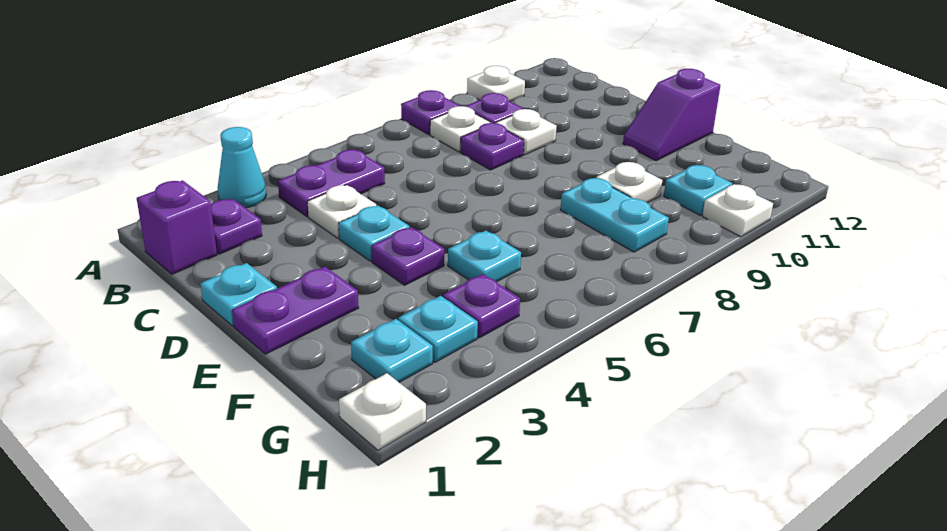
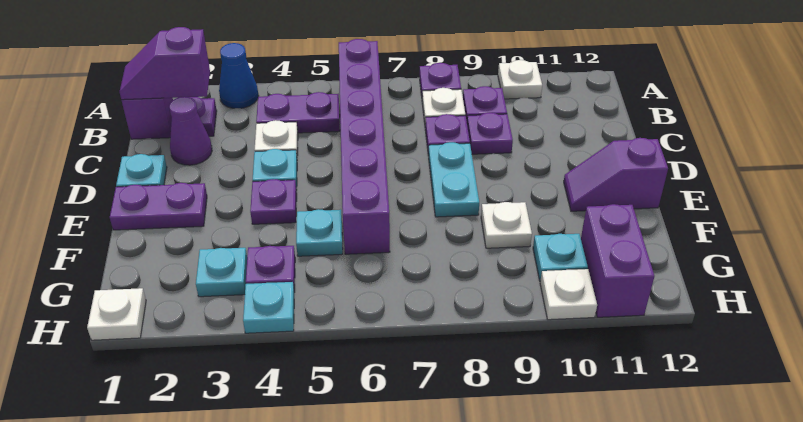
cyan cone A3 level 1 -> blue cone A3 level 1
none -> purple brick A6:F6 level 1
none -> purple slope B1:B2 level 2 top 2
none -> purple cone C2 level 1
white plate C9 level 1 -> purple plate C9 level 1
cyan plate F8:G8 level 1 -> cyan plate D8:E8 level 1
cyan plate G2 level 1 -> cyan plate H4 level 1
none -> purple brick G11:H11 level 1

